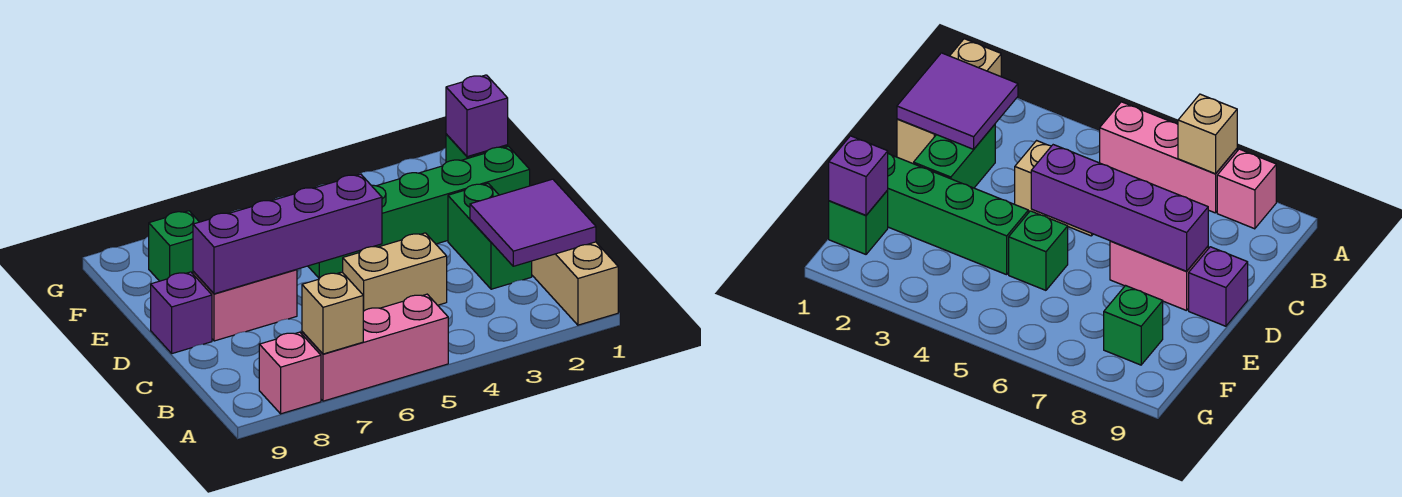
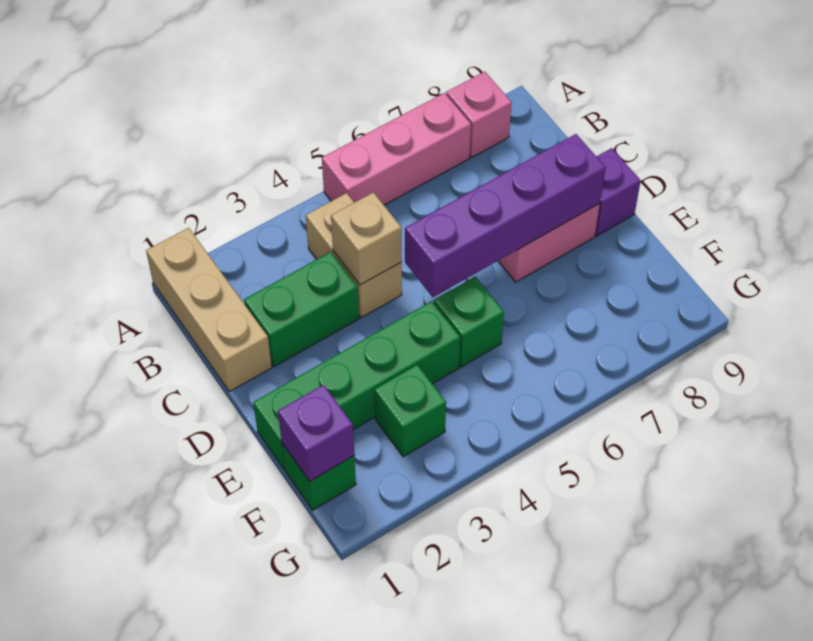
tan brick A7 level 2 -> tan brick C4 level 2
purple tile B1:C2 level 2 -> none
green brick C2:D2 level 1 -> green brick C2:C3 level 1
tan brick C4:C5 level 1 -> tan brick B4:C4 level 1
green brick F8 level 1 -> green brick F3 level 1

